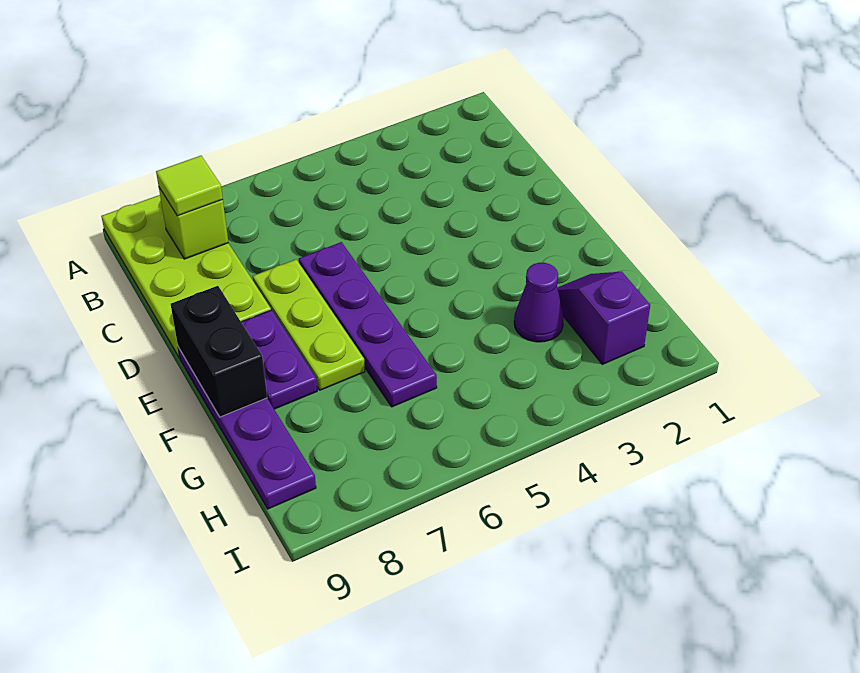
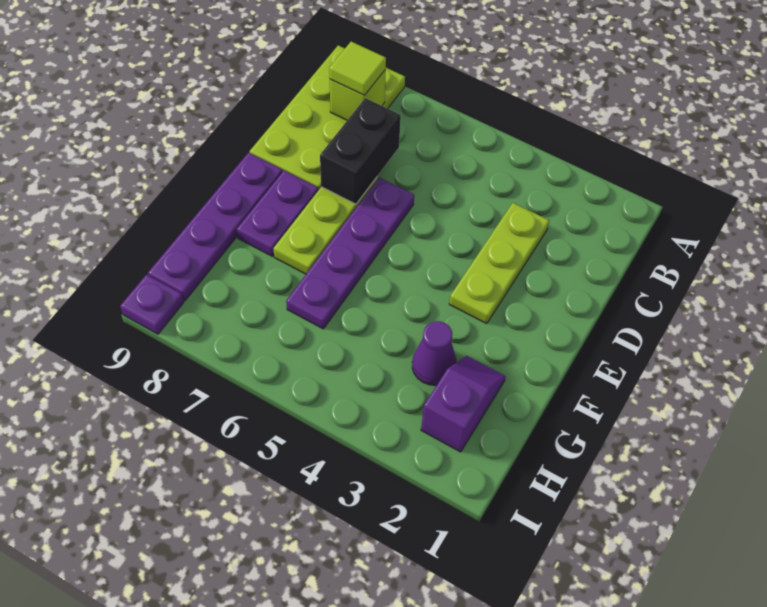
none -> lime plate C3:E3 level 1
black brick E9:F9 level 2 -> black brick C7:D7 level 2
none -> purple plate I9 level 1

